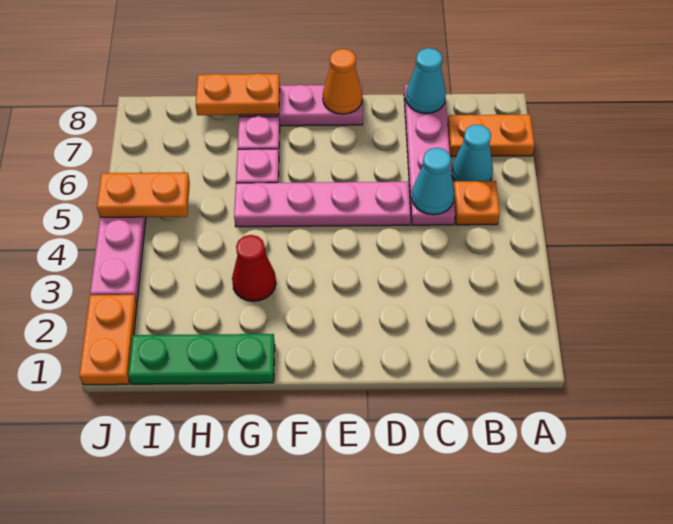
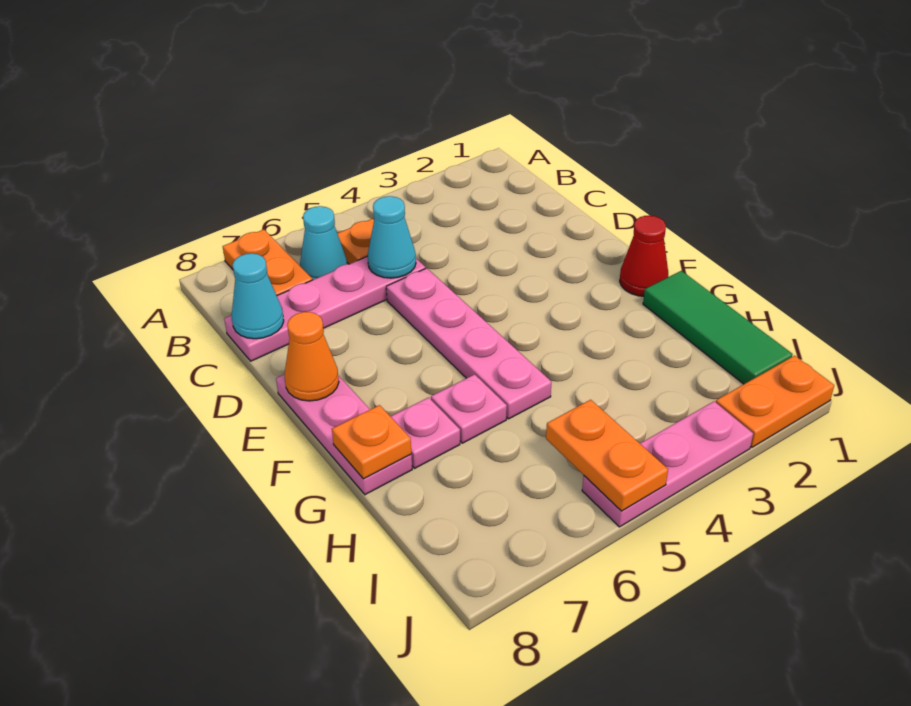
green plate G1:I1 level 1 -> green tile G1:I1 level 1
red cone G3 level 1 -> red cone F1 level 1
orange plate G8:H8 level 2 -> orange plate G8 level 2

